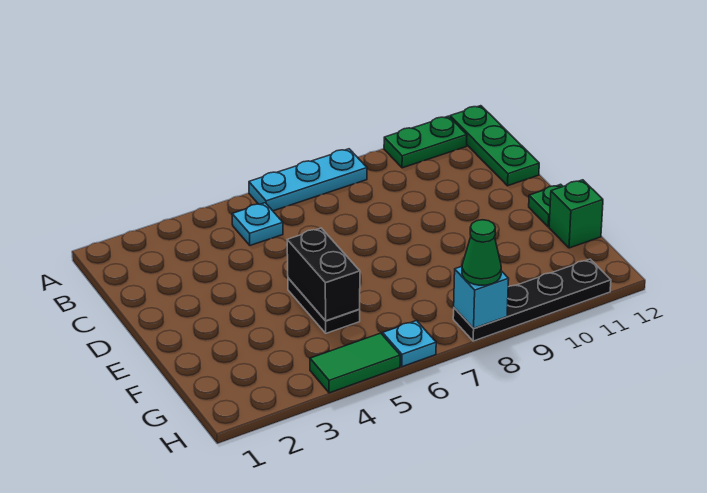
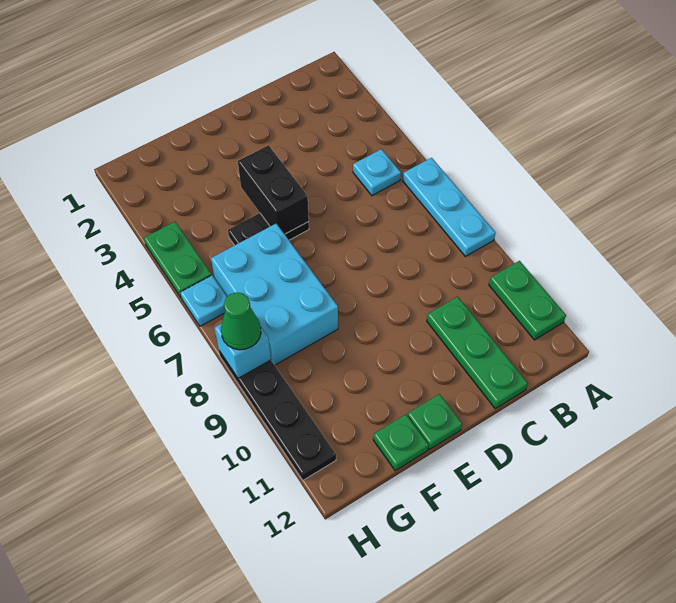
green plate A12:C12 level 1 -> green plate C10:C12 level 1
black brick E5:F5 level 2 -> black brick E4:E5 level 2
none -> cyan brick F6:G8 level 1
green brick F12 level 1 -> green plate F12 level 1
green tile H4:H5 level 1 -> green plate H4:H5 level 1

